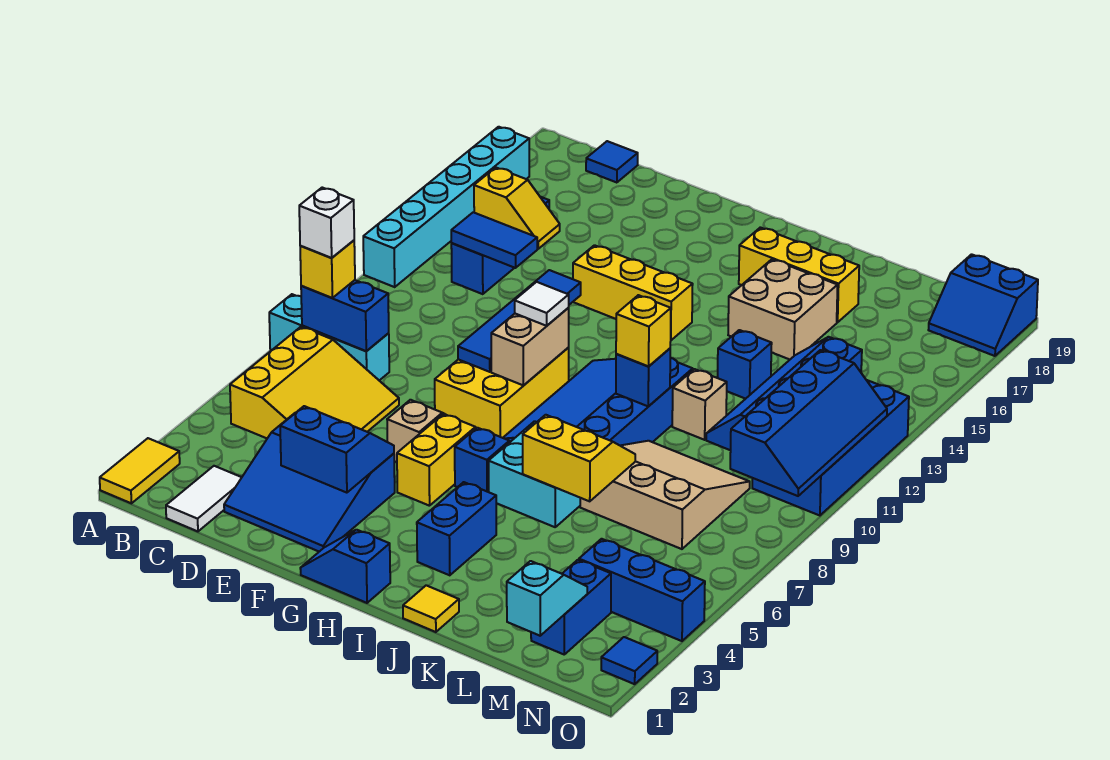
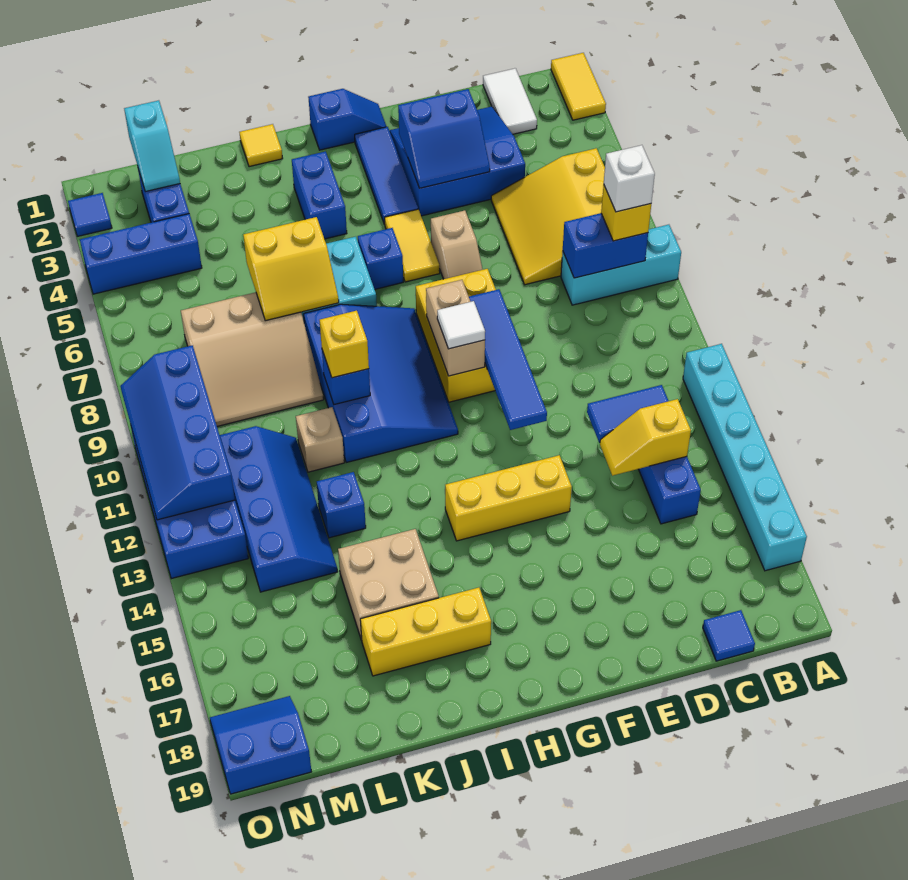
none -> blue tile G2:G4 level 1
yellow brick G5:G6 level 1 -> yellow tile G5:G6 level 1

